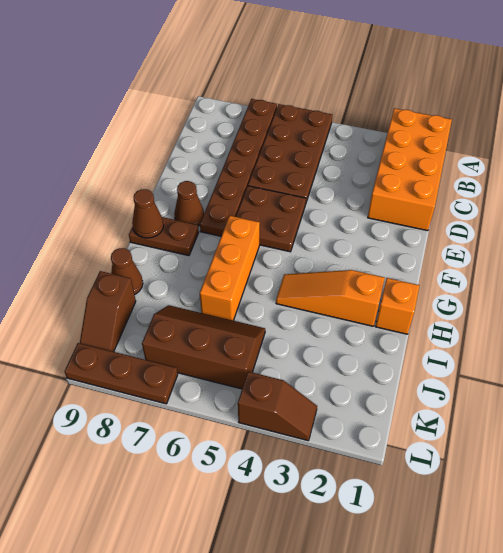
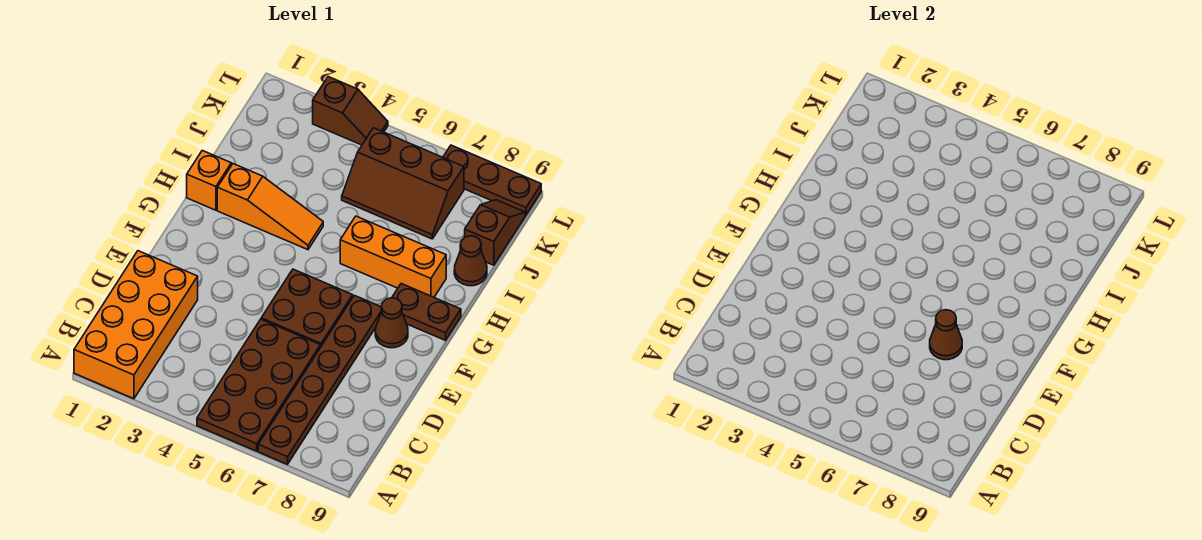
orange brick G6:I6 level 1 -> orange brick H6:H8 level 1
brown cone G9 level 2 -> brown cone E7 level 2
brown slope L3:L4 level 1 top 4 -> brown slope L3:L4 level 1 top 3

